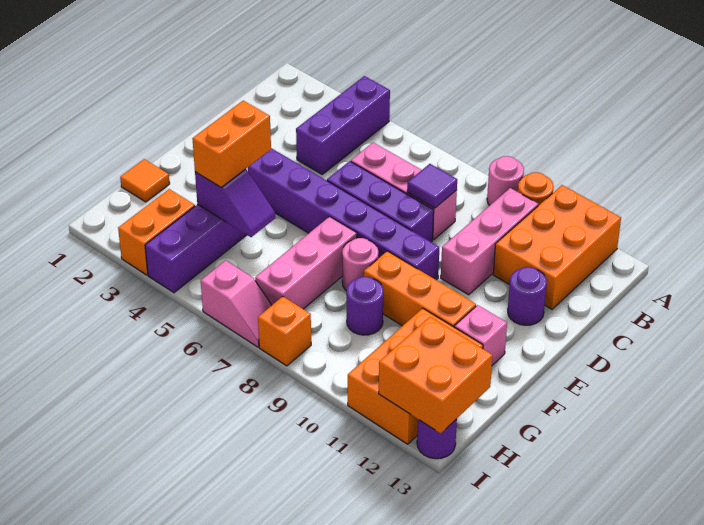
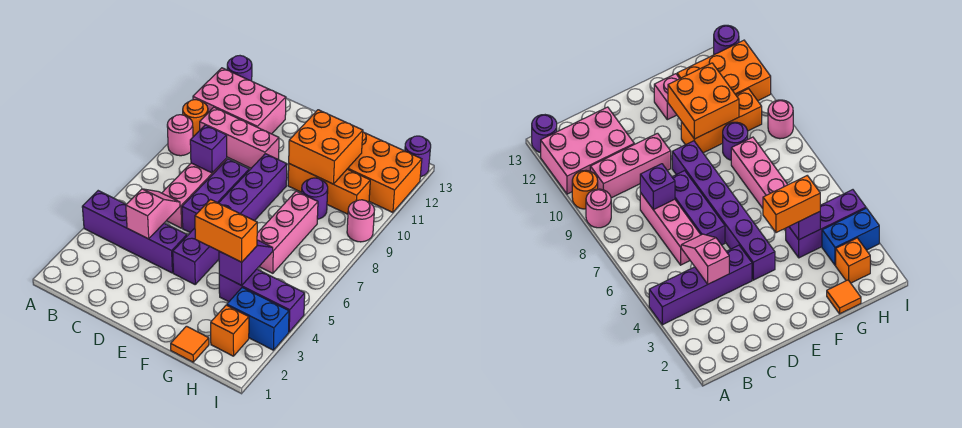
purple brick A4:C4 level 1 -> purple brick A4:D4 level 1
orange brick A11:C12 level 1 -> pink brick A11:C12 level 1
purple tile C8 level 2 -> purple brick C8 level 2
purple round brick D12 level 1 -> purple round brick A13 level 1
pink brick F7:H7 level 1 -> pink brick G6:G8 level 1
pink round brick F8 level 1 -> pink round brick I9 level 1
orange brick F9:F11 level 1 -> orange brick F10:H10 level 1
orange brick H3:I3 level 1 -> blue brick H3:I3 level 1
orange brick H12:I13 level 2 -> orange brick F10:G11 level 2
pink slope I6:I7 level 1 top 6 -> pink slope C4:C5 level 2 top 4
orange brick I8 level 1 -> orange brick H2 level 1

